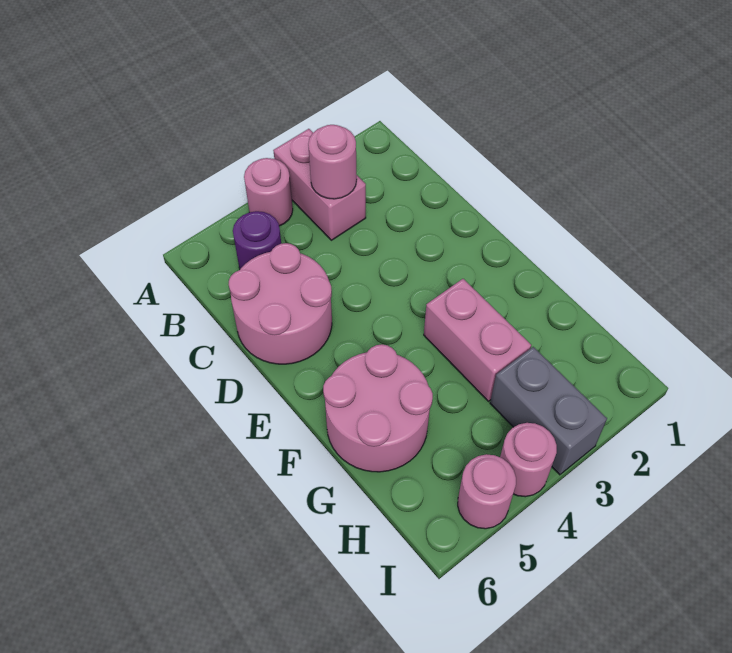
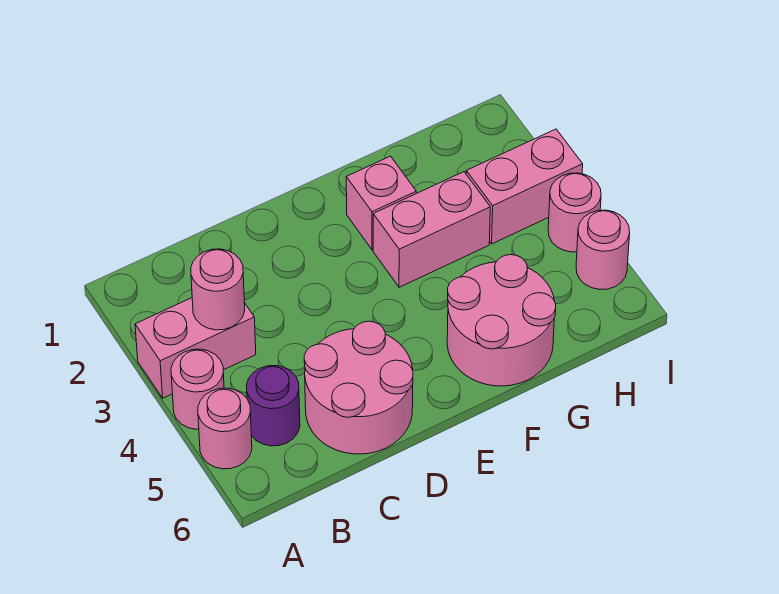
none -> pink round brick A5 level 1
none -> pink brick F2 level 1
grey brick H3:I3 level 1 -> pink brick H3:I3 level 1

